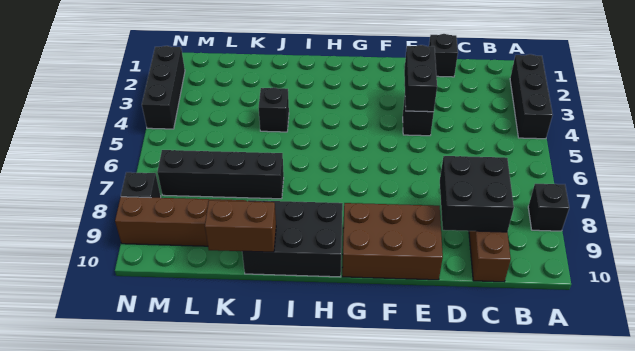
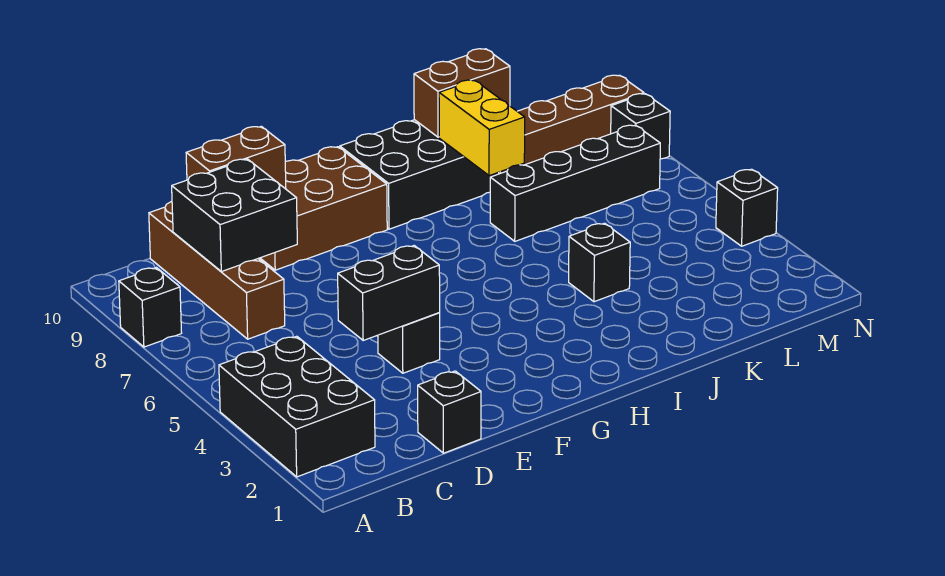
black brick A2:A4 level 1 -> black brick A2:B4 level 1
none -> brown brick D10:E10 level 2
black brick E3:E4 level 2 -> black brick D4:E4 level 2
none -> yellow brick J8:J9 level 2
black brick N2:N4 level 1 -> black brick N4 level 1

